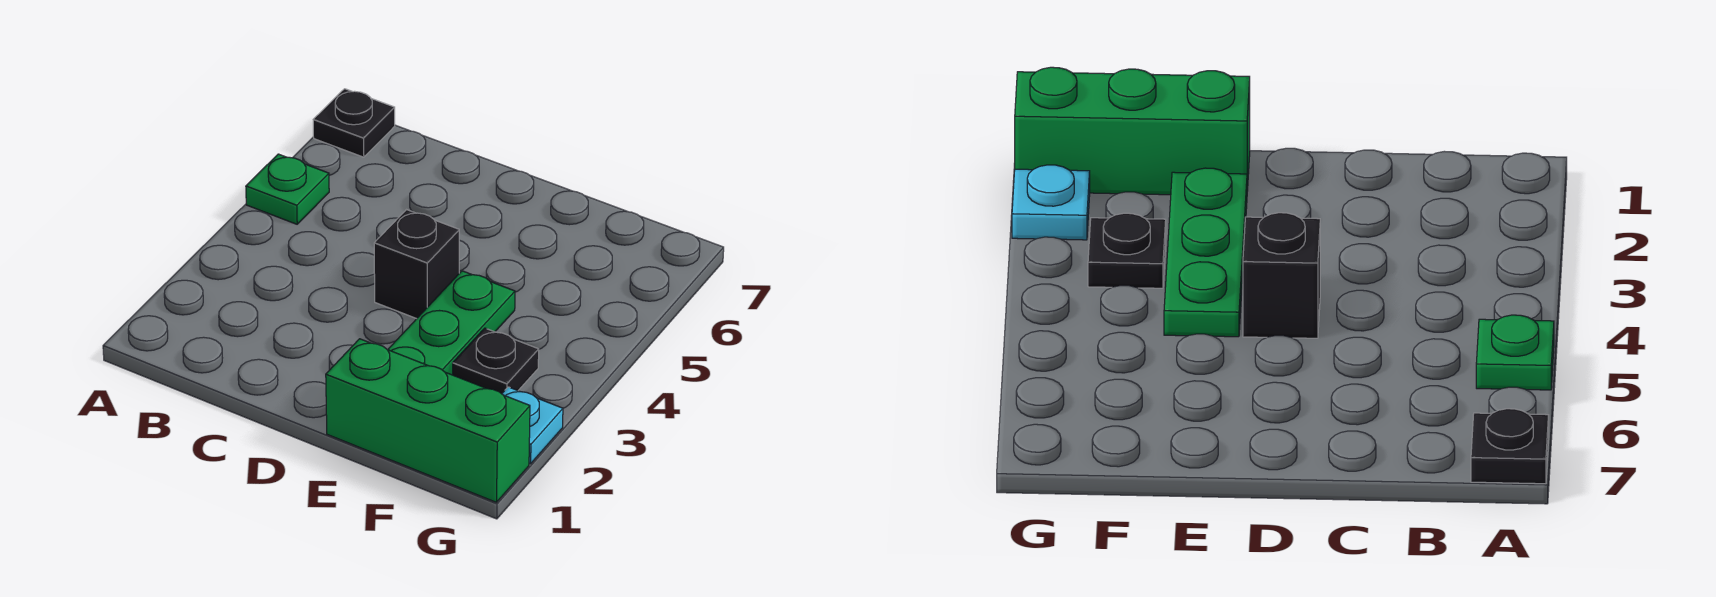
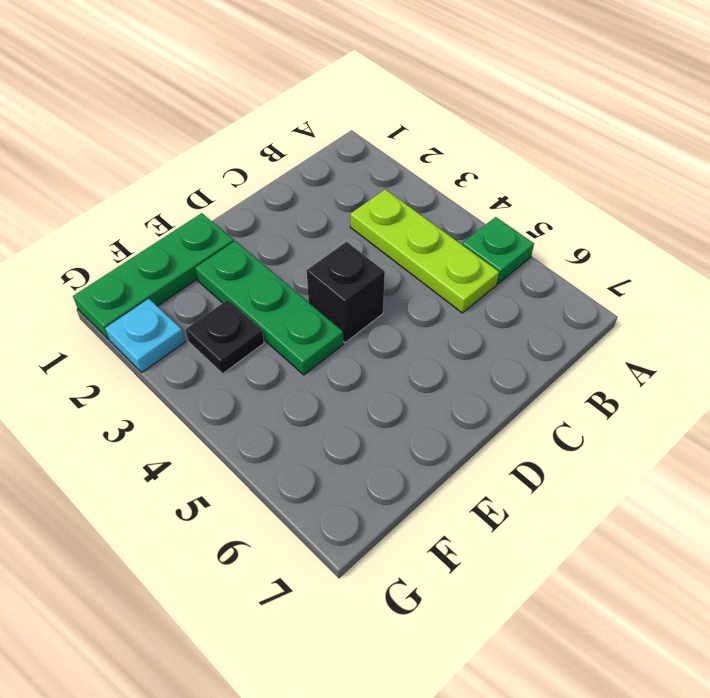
black plate A7 level 1 -> none
none -> lime plate B3:B5 level 1
green brick E1:G1 level 1 -> green plate E1:G1 level 1

